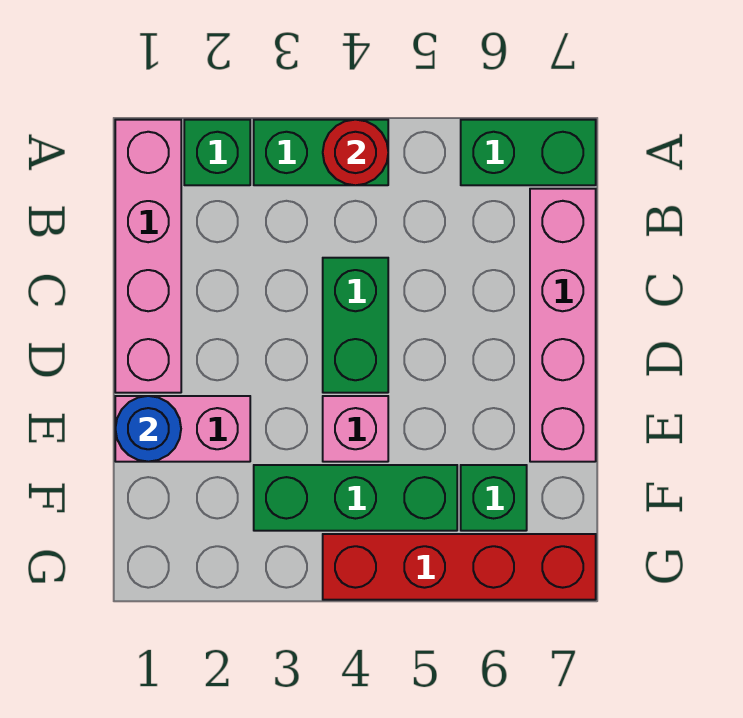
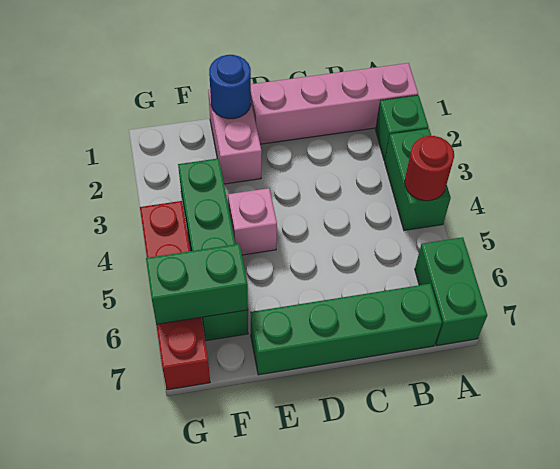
pink brick B7:E7 level 1 -> green brick B7:E7 level 1
green brick C4:D4 level 1 -> green brick F6:G6 level 2

